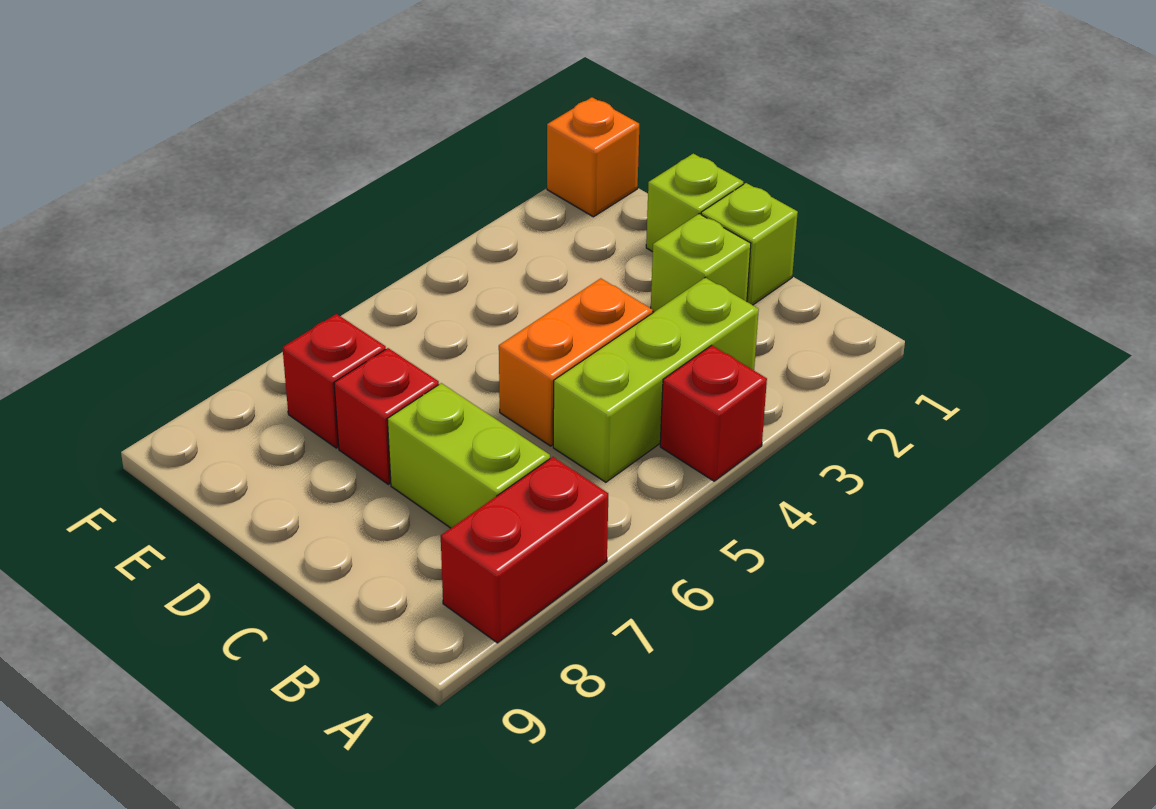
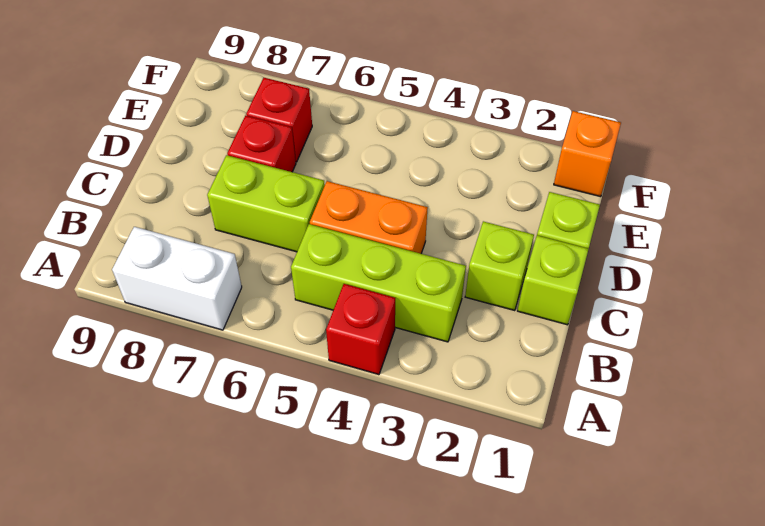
red brick A7:A8 level 1 -> white brick A7:A8 level 1
lime brick B7:C7 level 1 -> lime brick C6:C7 level 1

